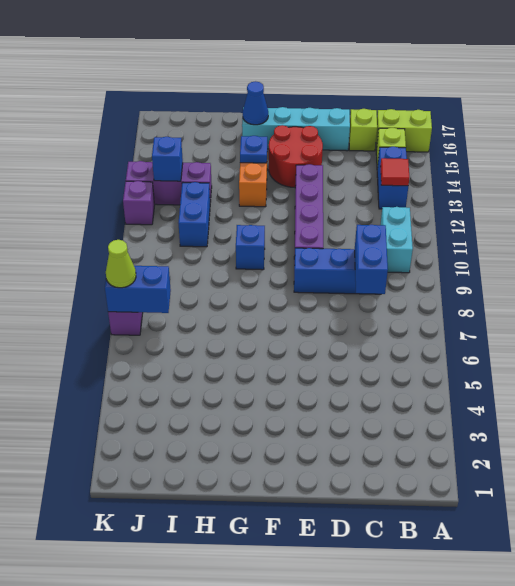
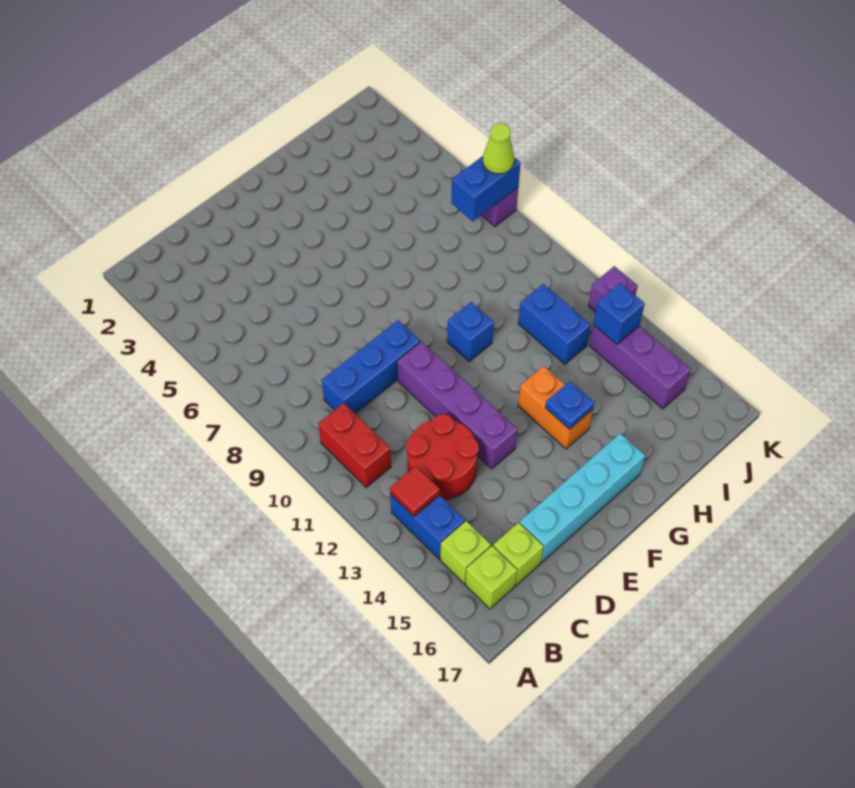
lime brick A16:B16 level 1 -> lime brick B16 level 1
cyan brick B10:B11 level 1 -> red brick B10:B11 level 1
blue brick C8:C9 level 2 -> none
red round brick E14:F15 level 1 -> red round brick C12:D13 level 1
blue cone G16 level 2 -> none
purple brick I13:K13 level 1 -> purple brick J13:J15 level 1

